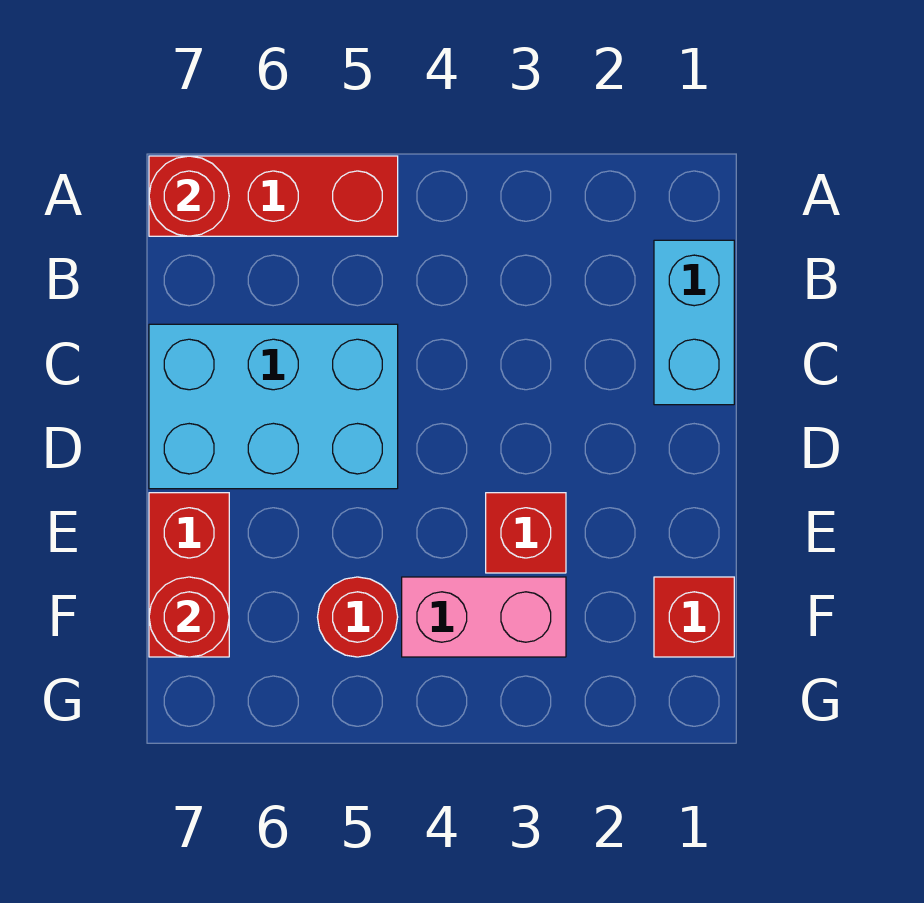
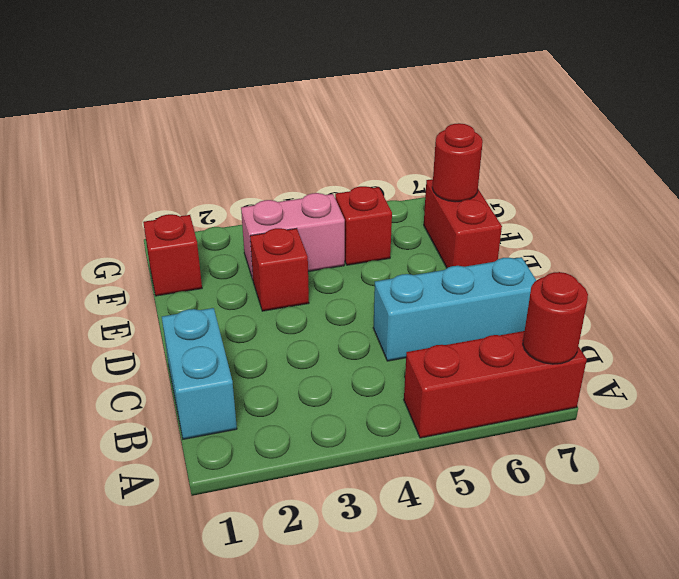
cyan brick C5:D7 level 1 -> cyan brick C5:C7 level 1
red round brick F5 level 1 -> red brick F5 level 1

